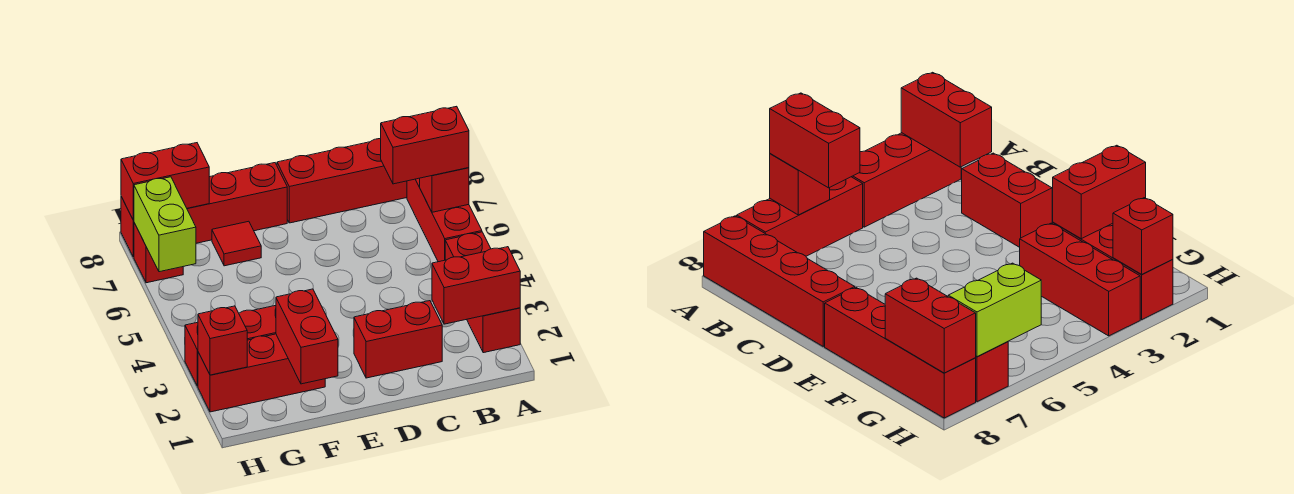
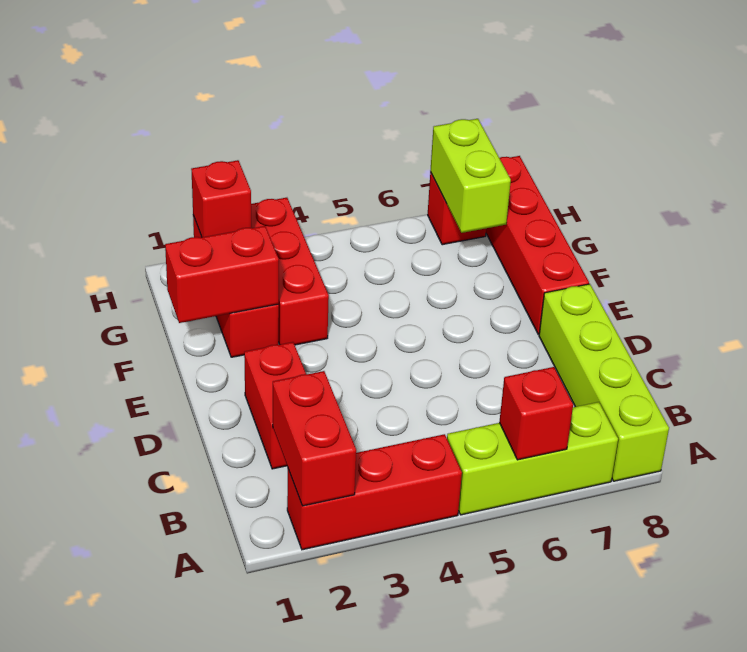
red brick A5:A7 level 1 -> lime brick A5:A7 level 1
red brick A6:B6 level 3 -> none
red brick A8:D8 level 1 -> lime brick A8:D8 level 1
red tile F7 level 1 -> none
red brick G8:H8 level 2 -> none
lime brick H6:H7 level 2 -> lime brick G7:H7 level 2

